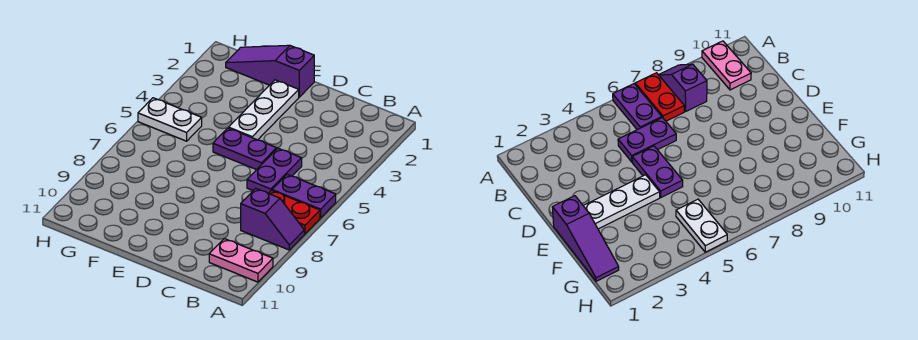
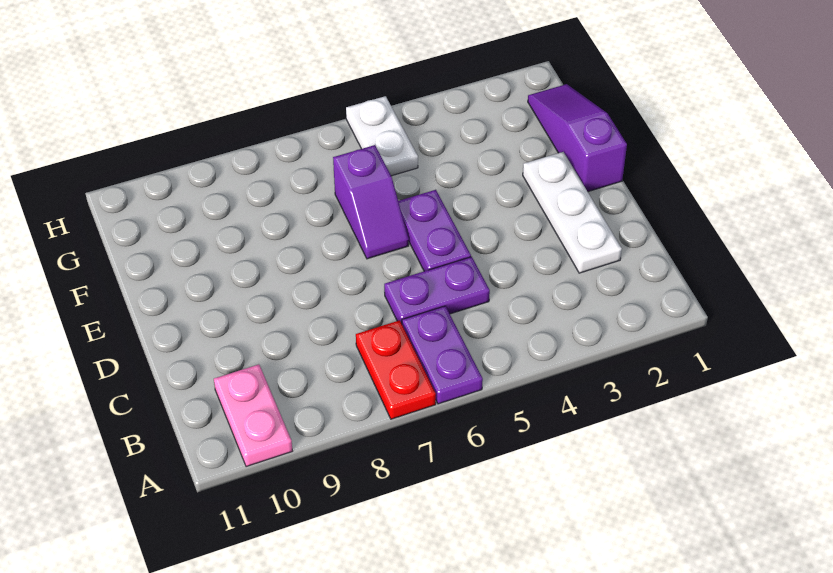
purple slope A8:B8 level 1 top B -> purple slope E6:F6 level 1 top F
white plate E2:E4 level 1 -> white plate C2:E2 level 1

